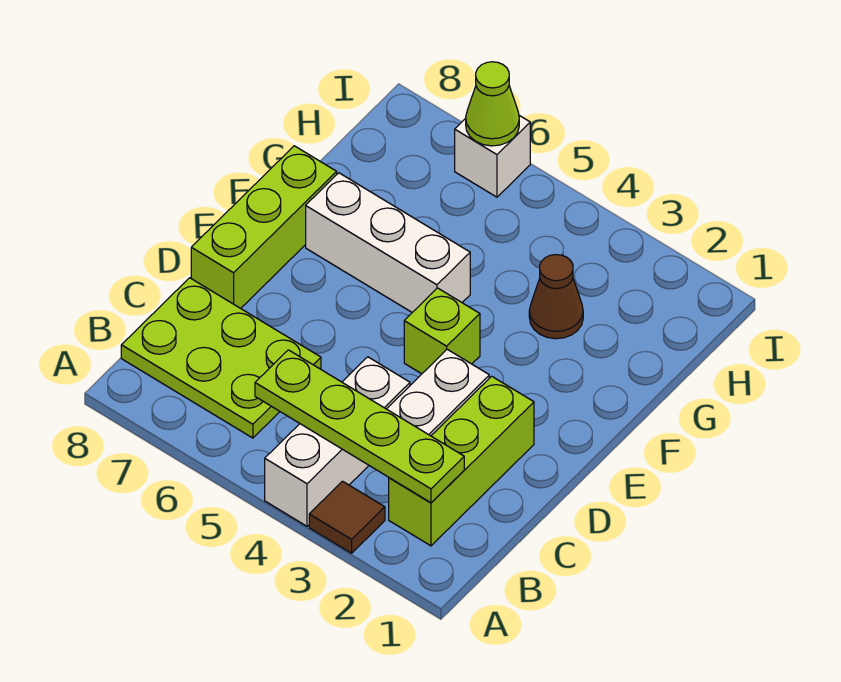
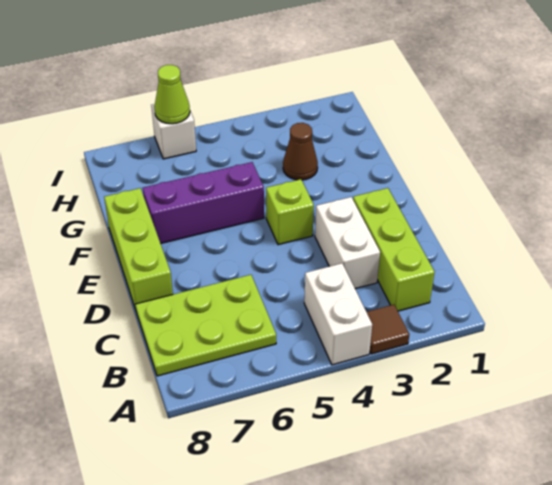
white brick A4:C4 level 1 -> white brick A4:B4 level 1
lime plate B2:B5 level 2 -> none
white brick F5:F7 level 1 -> purple brick F5:F7 level 1

